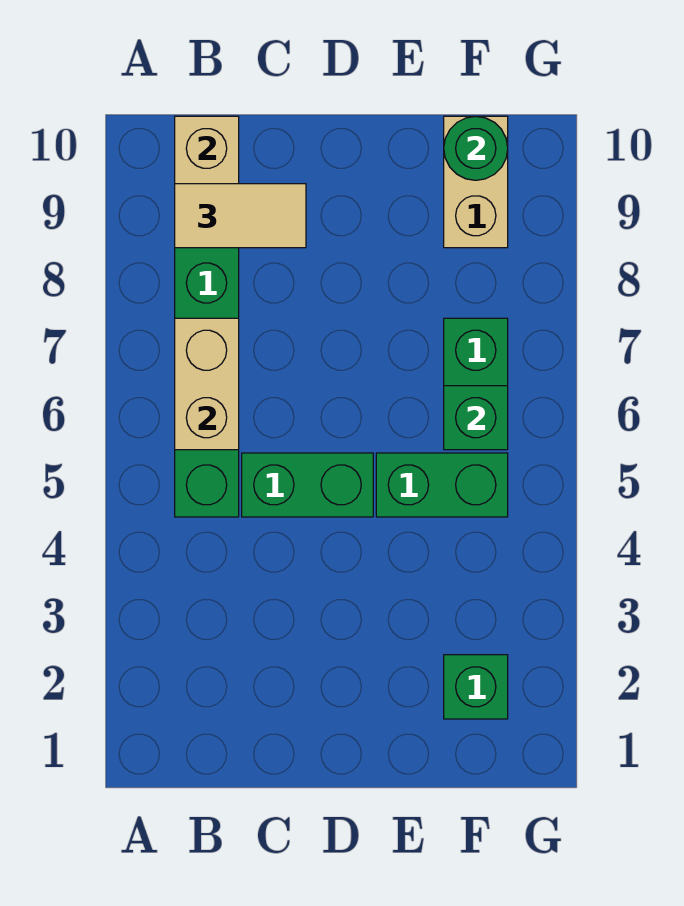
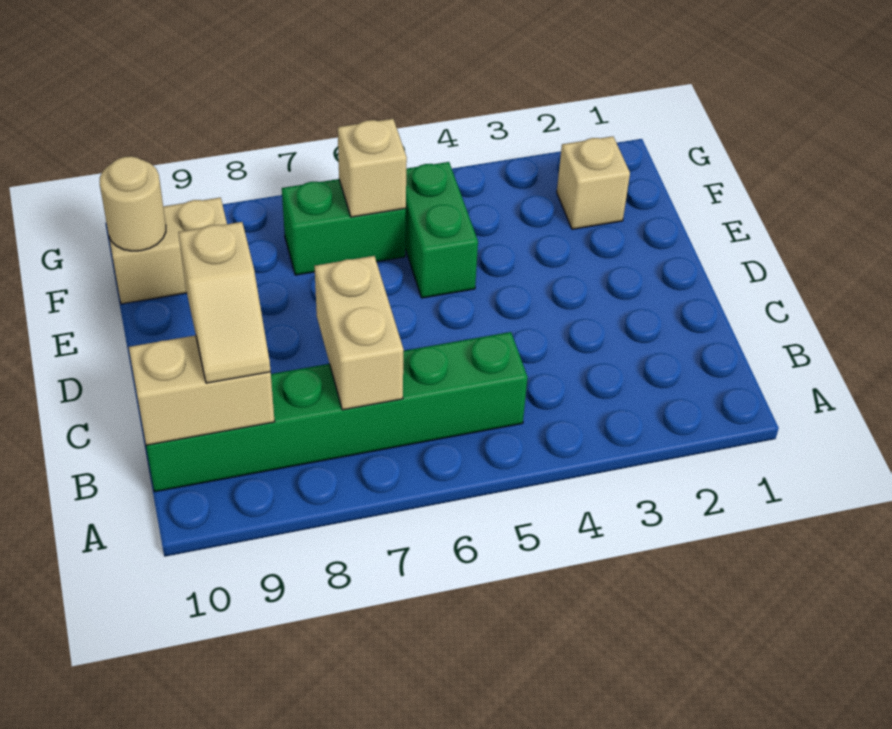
tan brick B6:B7 level 2 -> tan brick B7:C7 level 2
tan tile B9:C9 level 3 -> tan slope B9:C9 level 3 top C
green brick C5:D5 level 1 -> none
green brick F2 level 1 -> tan brick F2 level 1
green brick F6 level 2 -> tan brick F6 level 2
green round brick F10 level 2 -> tan round brick F10 level 2

